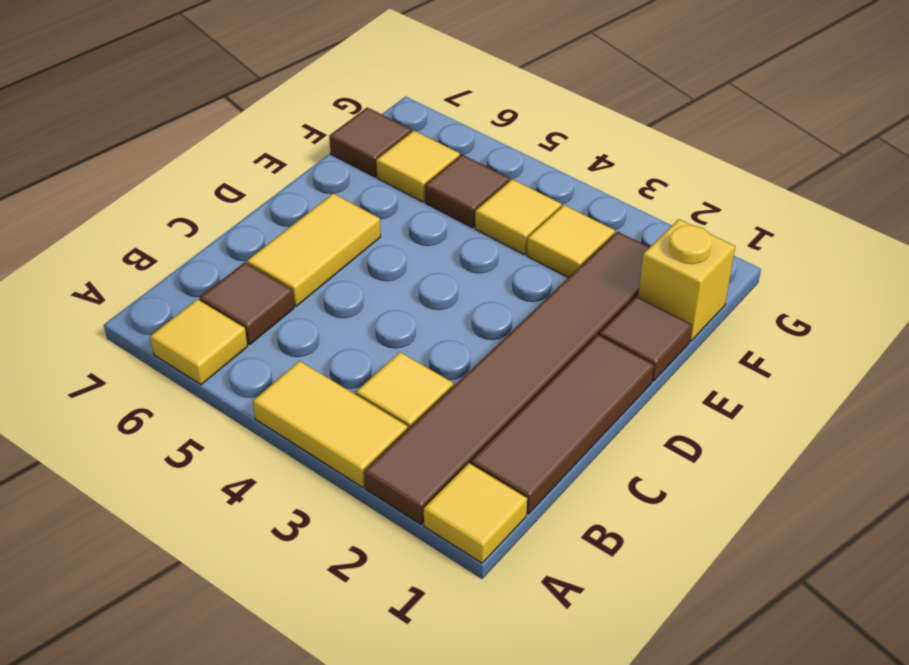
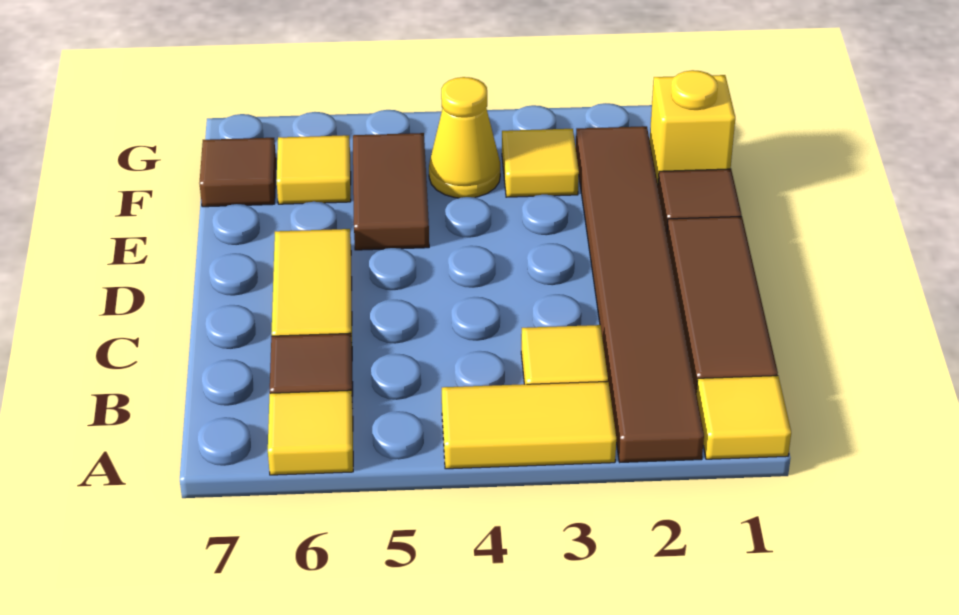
yellow tile F4 level 1 -> yellow cone F4 level 1
brown tile F5 level 1 -> brown tile E5:F5 level 1

